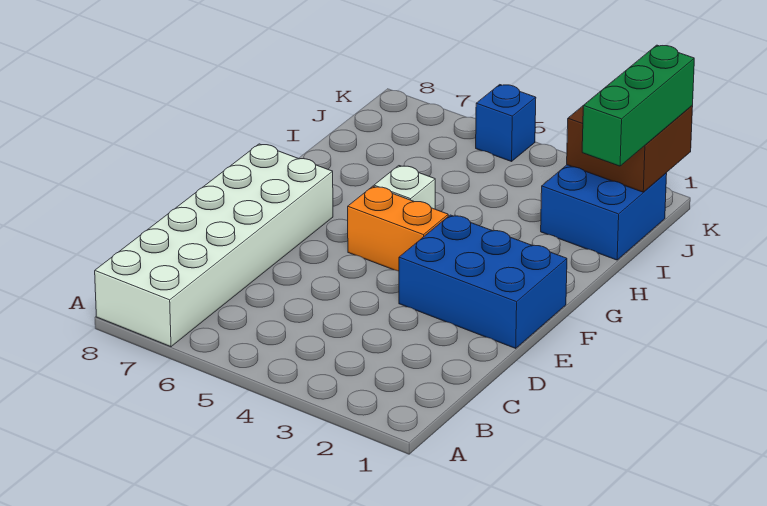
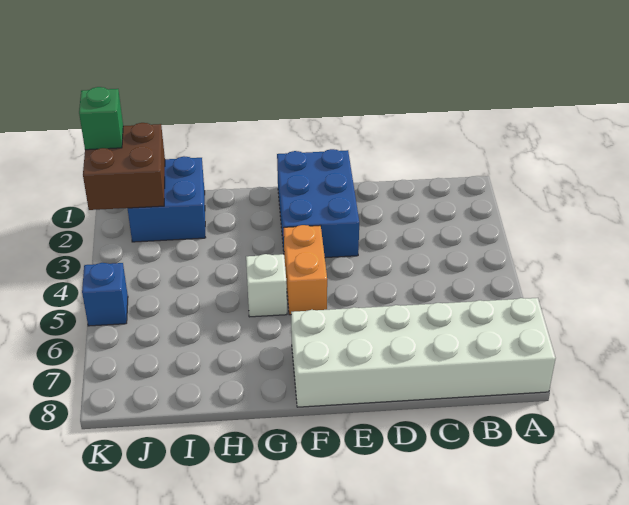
green brick I1:K1 level 3 -> green brick K1 level 3

